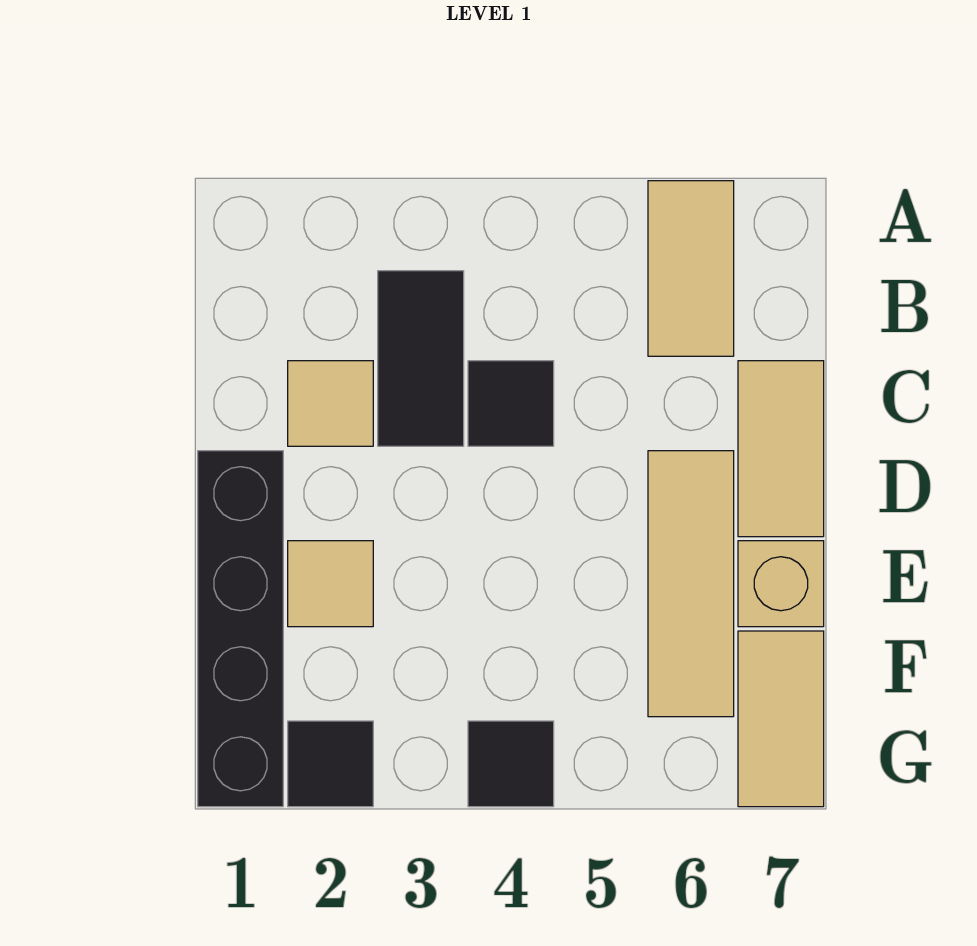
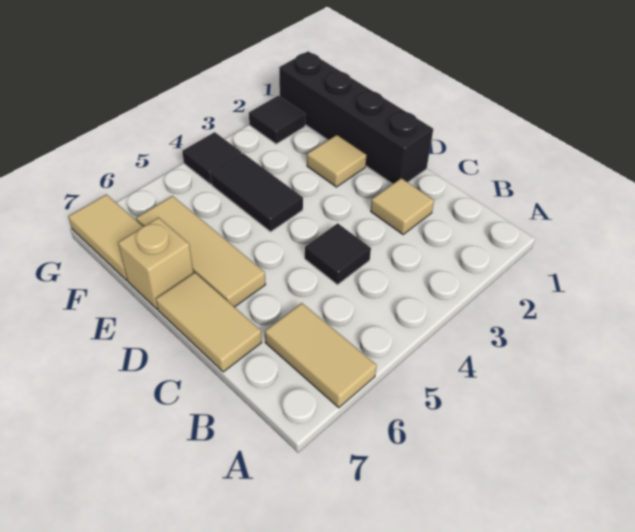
black tile B3:C3 level 1 -> black tile E4:F4 level 1

